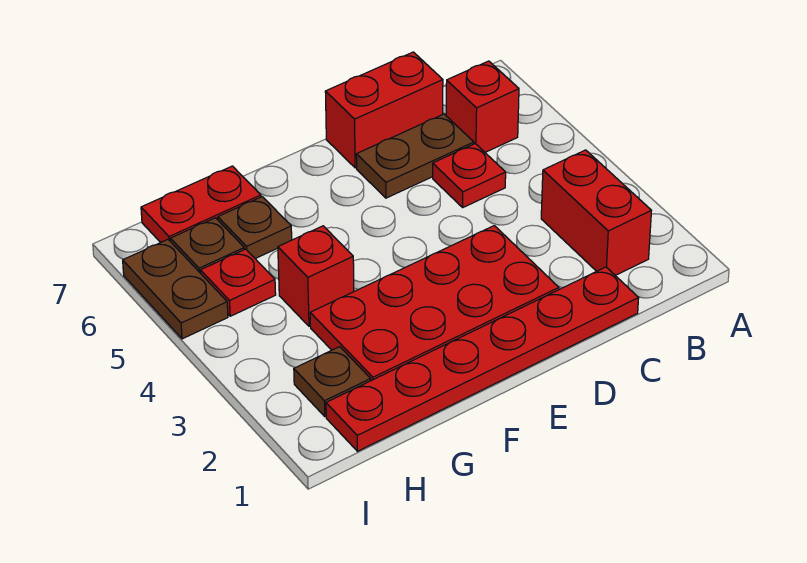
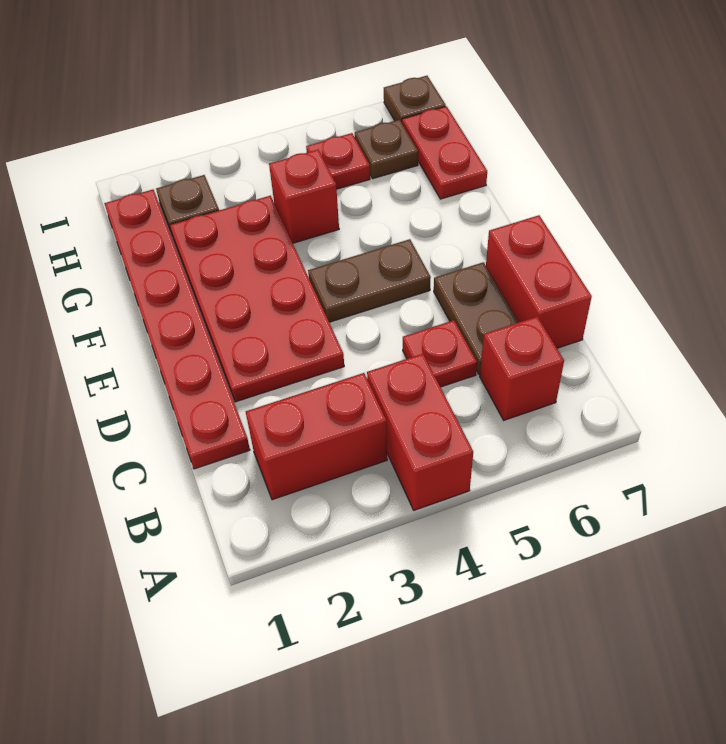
none -> red brick A4:B4 level 1
brown plate G6 level 1 -> brown plate I7 level 1
brown plate I5:I6 level 1 -> brown plate E4:E5 level 1

